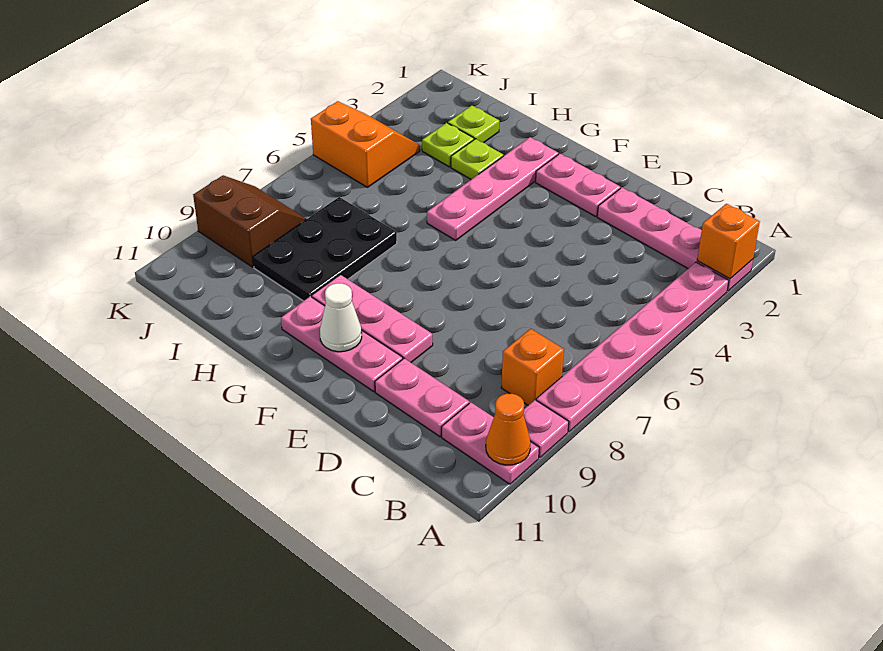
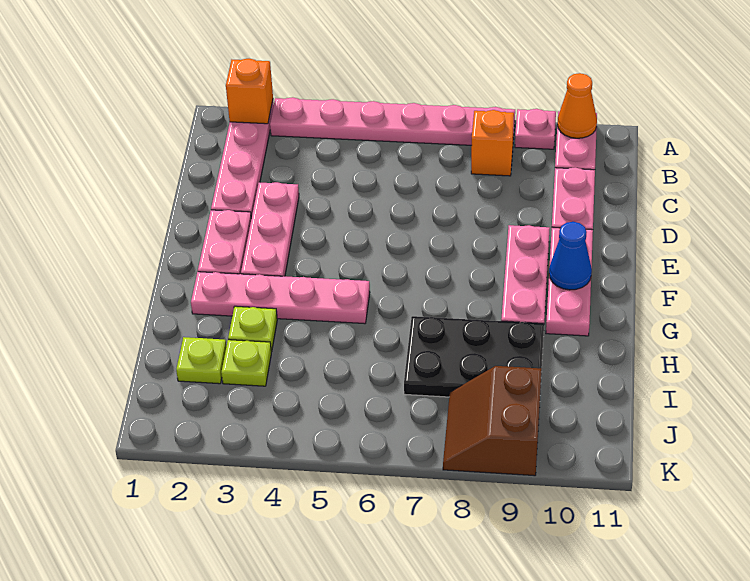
none -> pink plate D3:F3 level 1
white cone F10 level 2 -> blue cone F10 level 2
orange slope J4:K5 level 1 top 5 -> none

